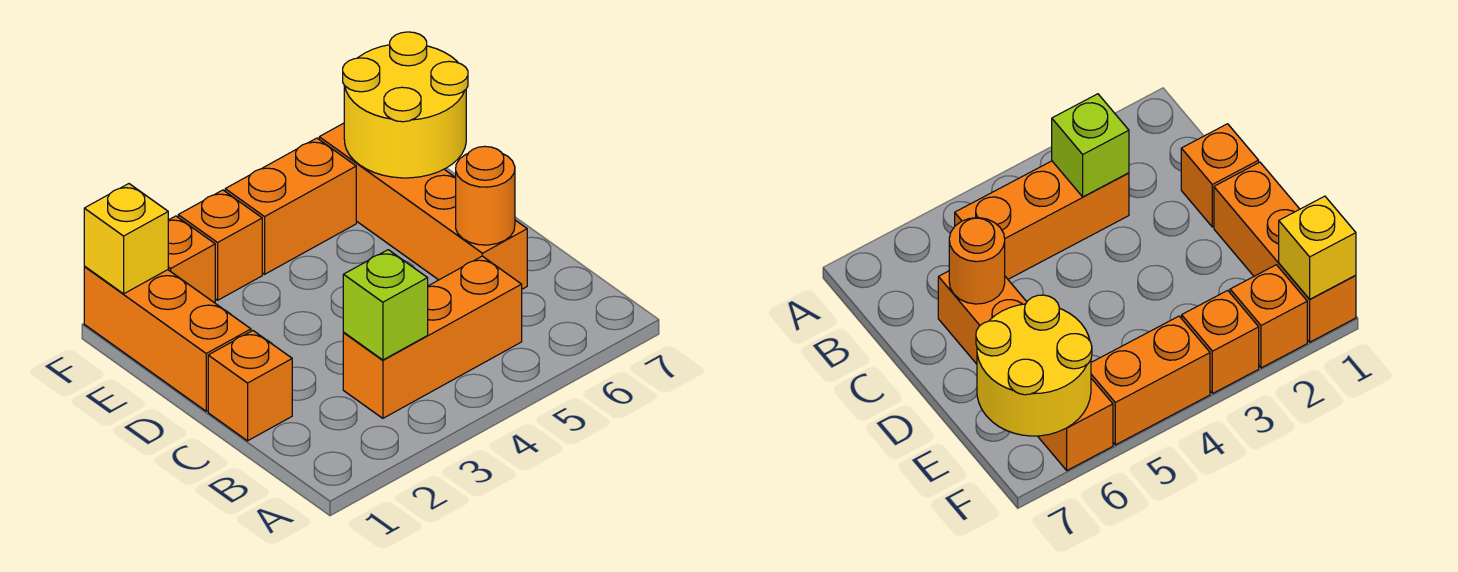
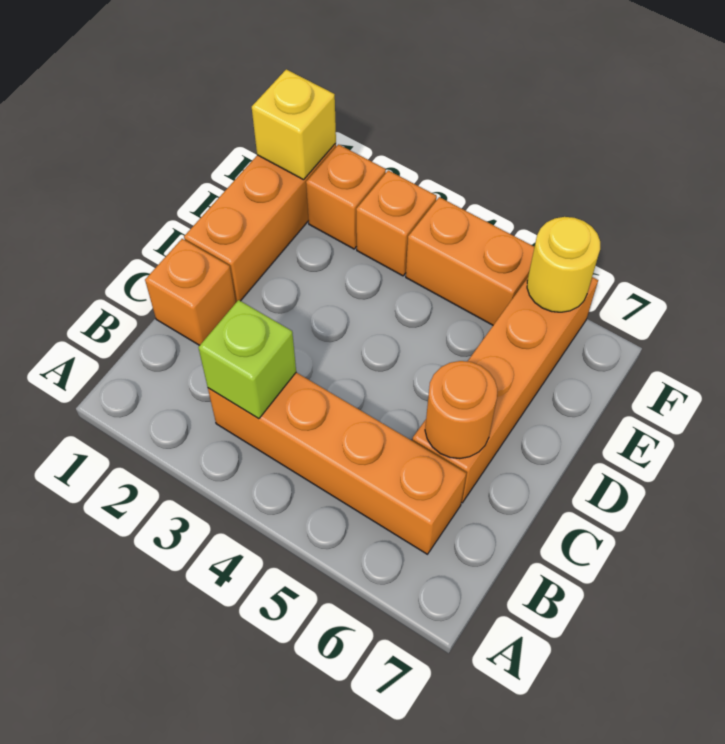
orange brick B3:B5 level 1 -> orange brick B3:B6 level 1
yellow round brick E6:F7 level 2 -> yellow round brick F6 level 2

